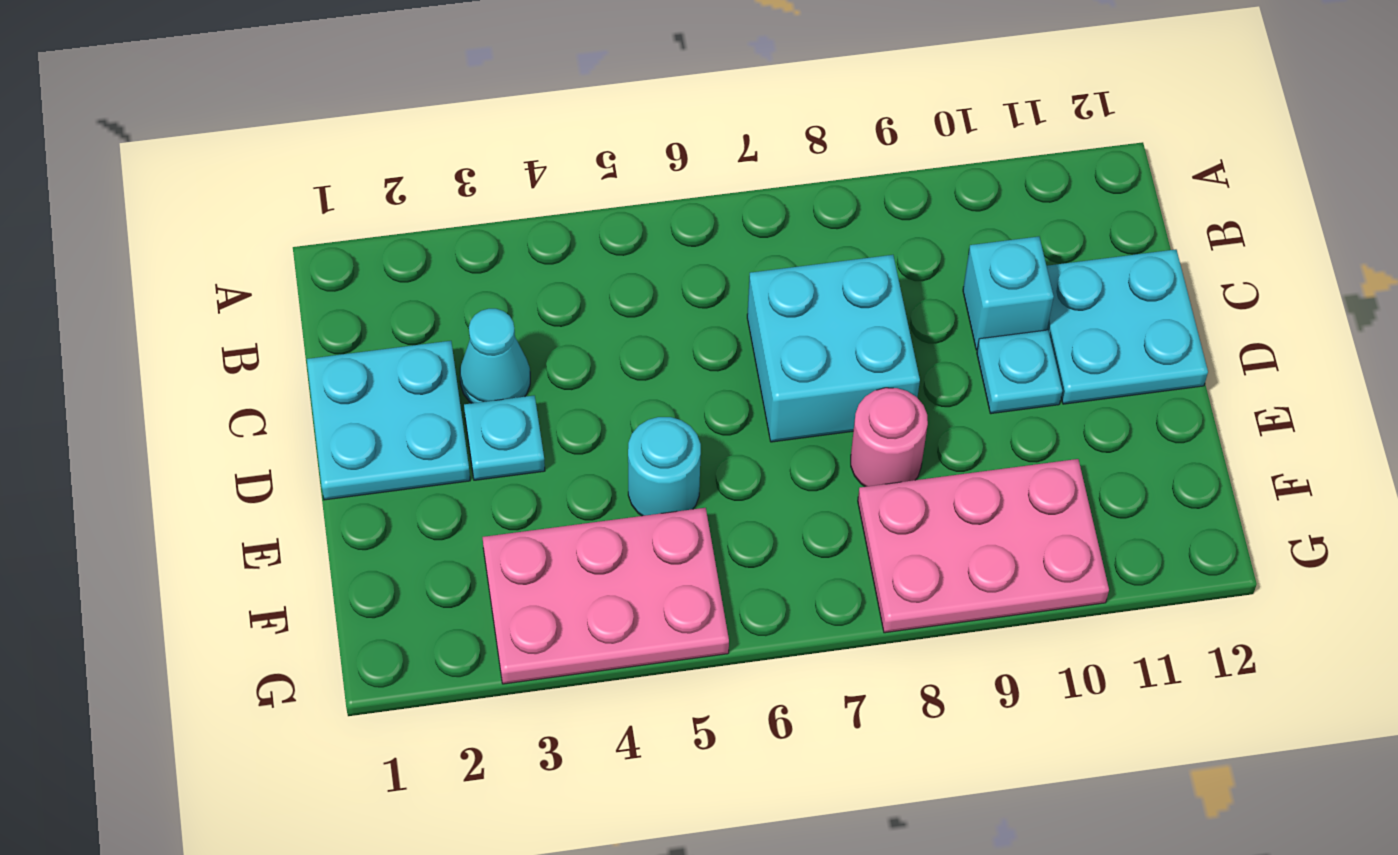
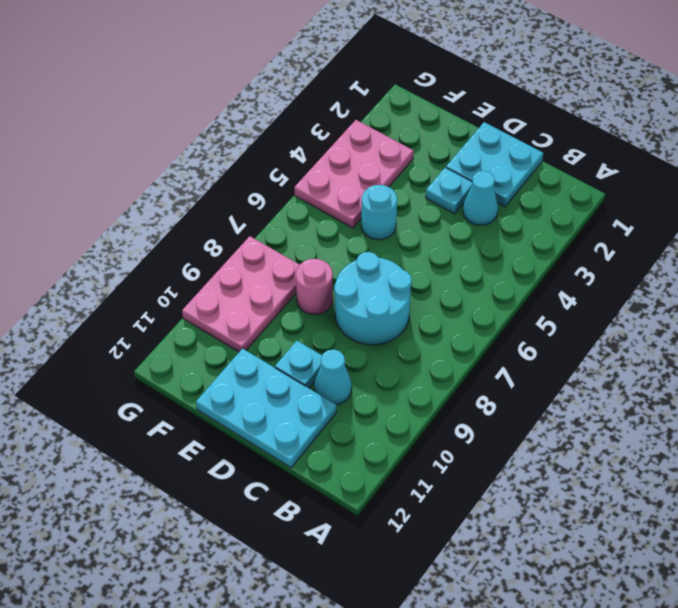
cyan brick C7:D8 level 1 -> cyan round brick C7:D8 level 1
cyan brick C10 level 1 -> cyan cone C10 level 1
cyan plate C11:D12 level 1 -> cyan plate C11:E12 level 1

